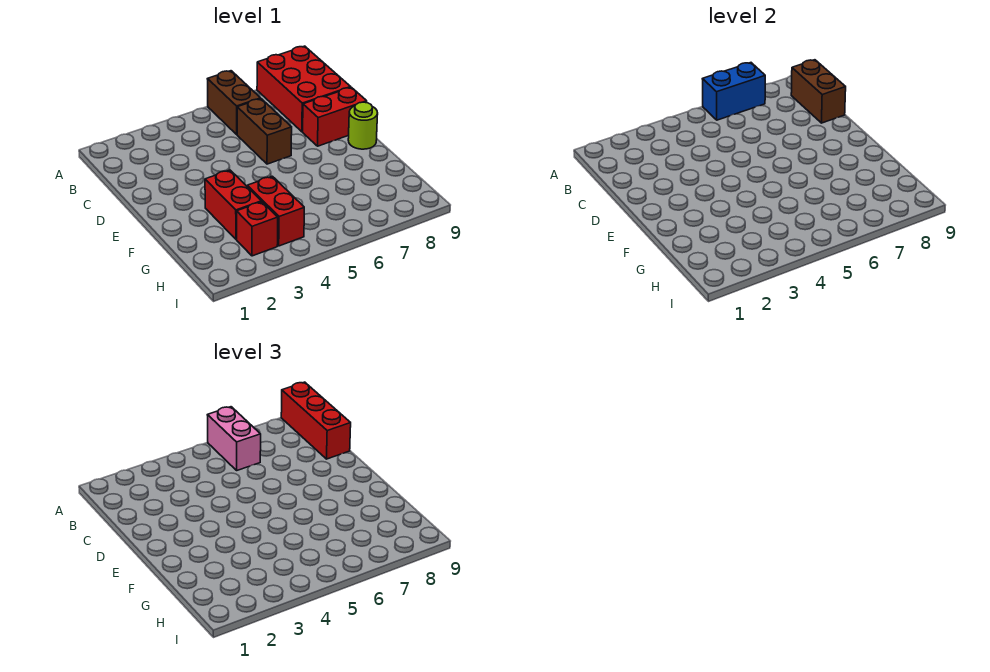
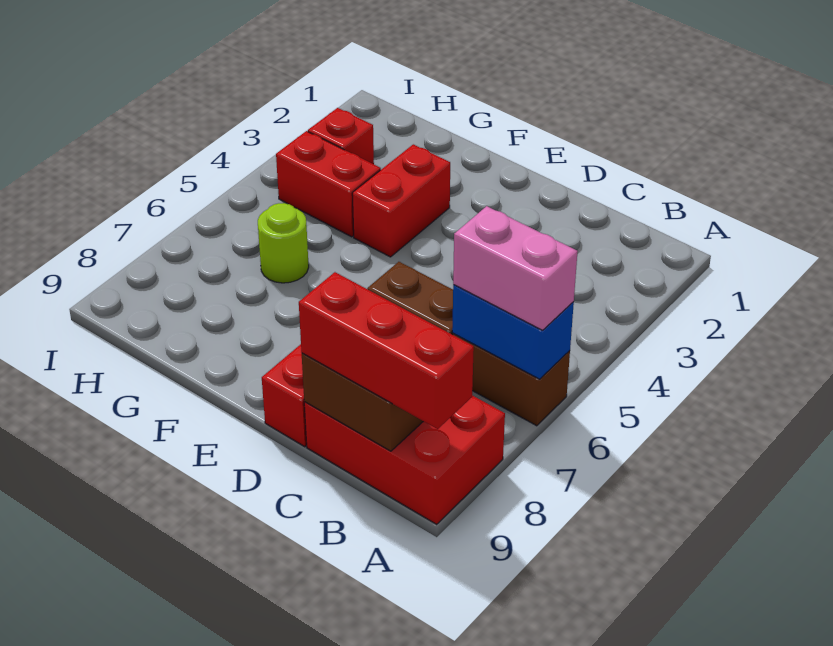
blue brick A6:A7 level 2 -> blue brick A6:B6 level 2
lime round brick E9 level 1 -> lime round brick G6 level 1
red brick F3:G3 level 1 -> red brick F3:F4 level 1

